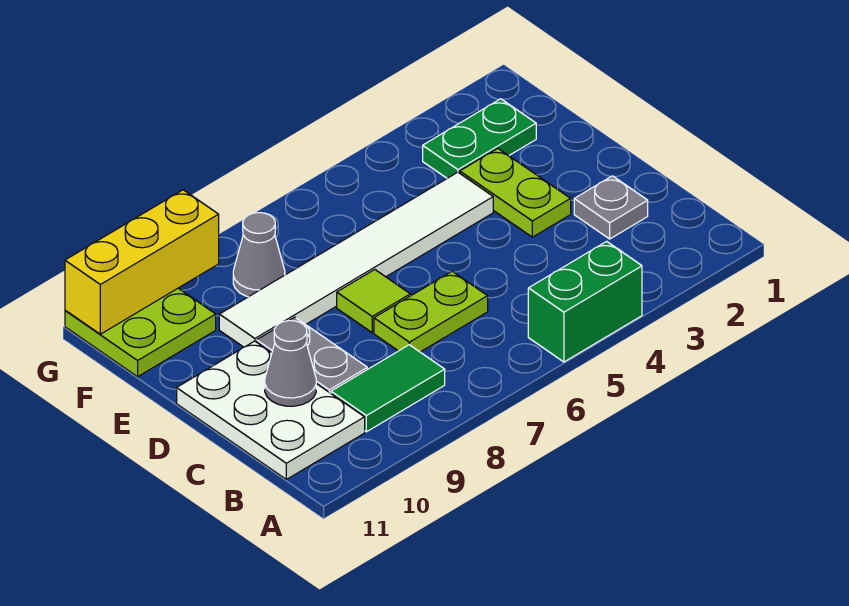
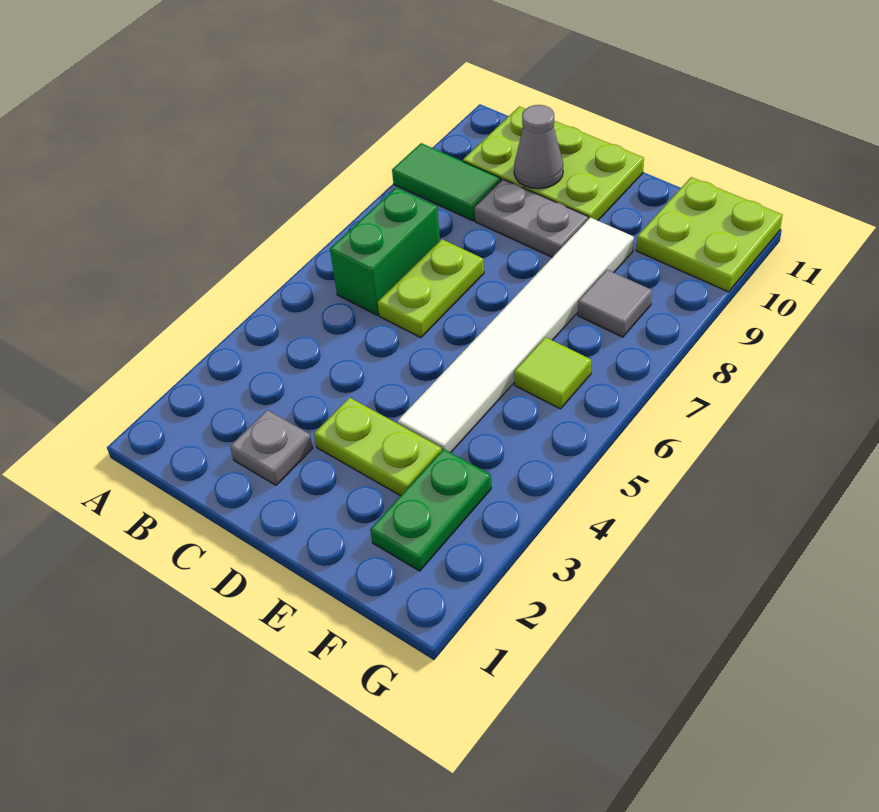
green brick A4:A5 level 1 -> green brick B6:B7 level 1
green tile B8:B9 level 1 -> green tile A9:B9 level 1
white plate B10:D11 level 1 -> lime plate B10:D11 level 1
lime tile D7 level 1 -> lime tile F6 level 1
grey cone F8 level 1 -> grey tile F8 level 1
yellow brick G9:G11 level 2 -> none

